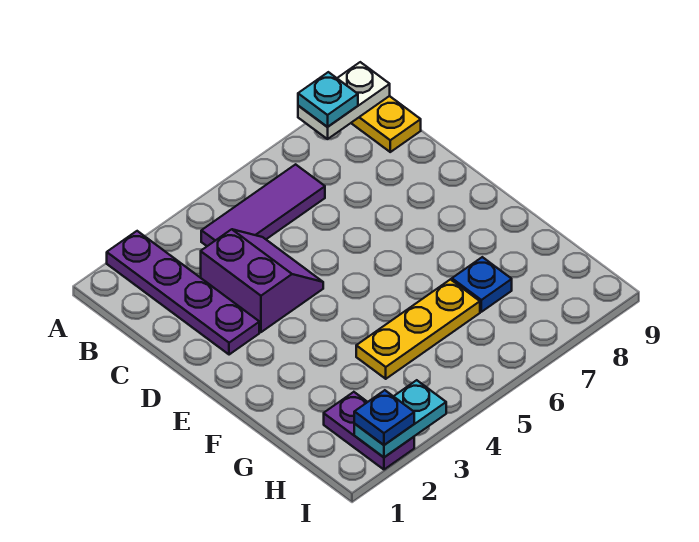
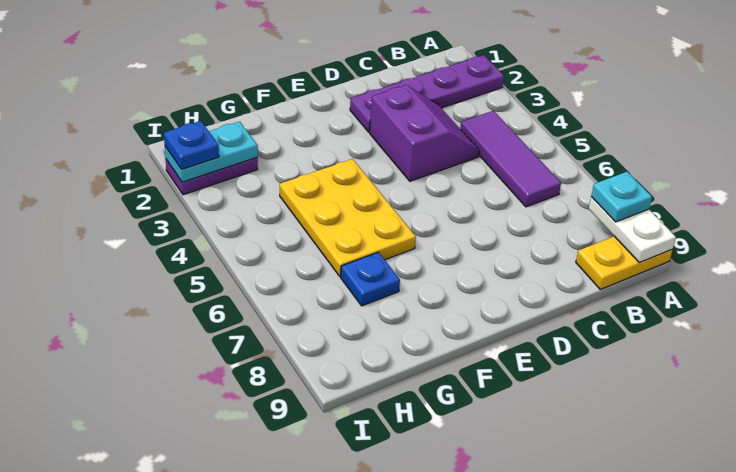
purple slope C3:D4 level 1 top 3 -> purple slope C3:D4 level 1 top D
yellow plate G4:G6 level 1 -> yellow plate F4:G6 level 1
cyan plate I2:I3 level 2 -> cyan plate H2:I2 level 2

